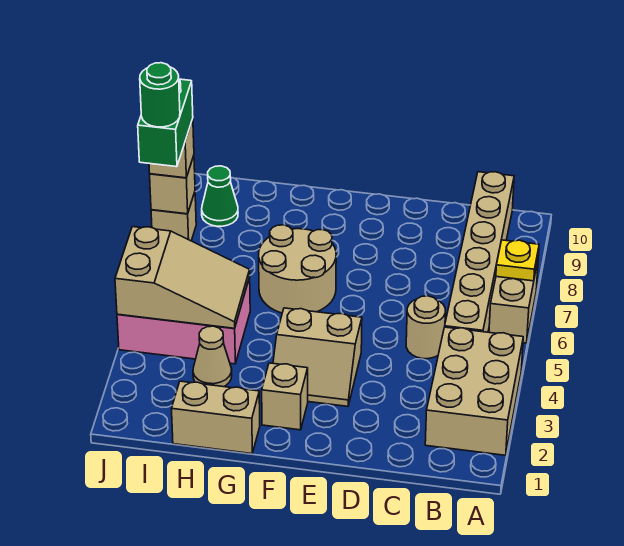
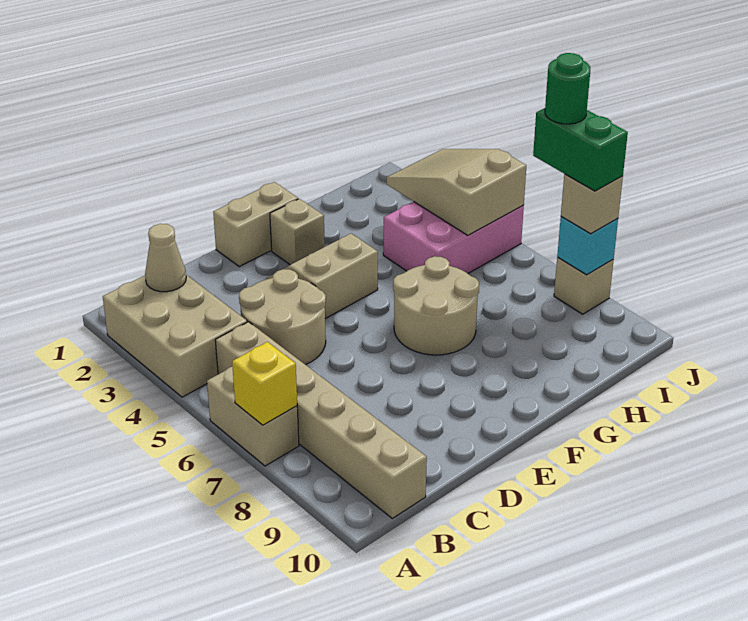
yellow plate A7 level 2 -> yellow brick A7 level 2
tan round brick C5 level 1 -> tan round brick C4:D5 level 1
tan brick G1:H1 level 1 -> tan brick E1:F1 level 1
tan cone H3 level 1 -> tan cone B2 level 2
tan slope H4:J5 level 2 top J -> tan slope I3:J5 level 2 top 5
green cone I9 level 1 -> none
tan brick J8 level 2 -> cyan brick J8 level 2

